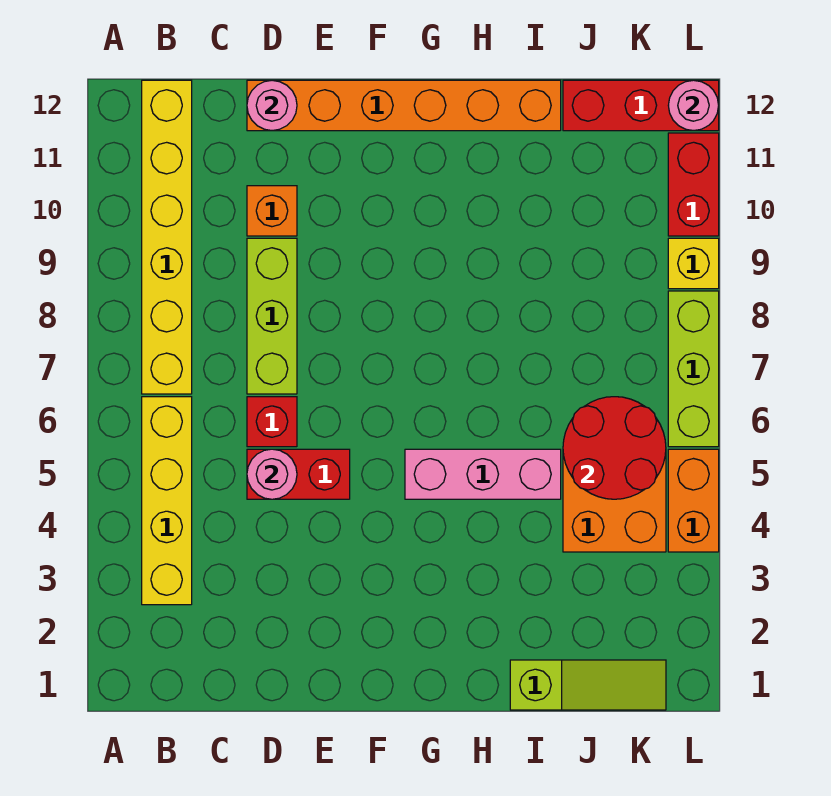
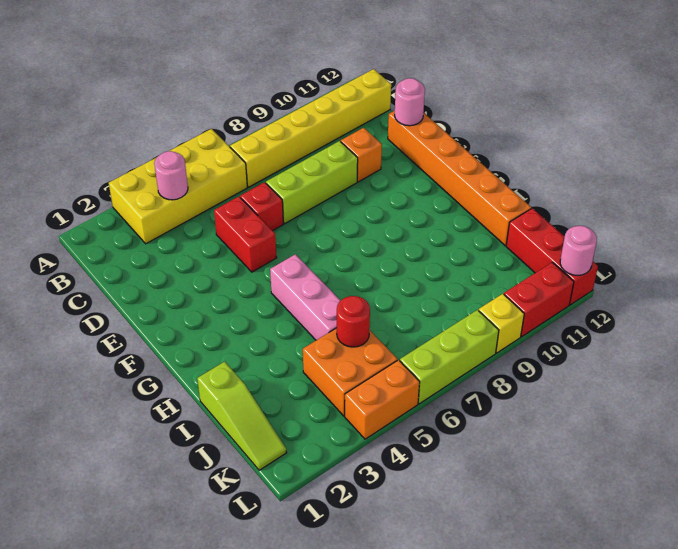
yellow brick B3:B6 level 1 -> yellow brick A3:B6 level 1
pink round brick D5 level 2 -> pink round brick B4 level 2
red round brick J5:K6 level 2 -> red round brick J5 level 2

